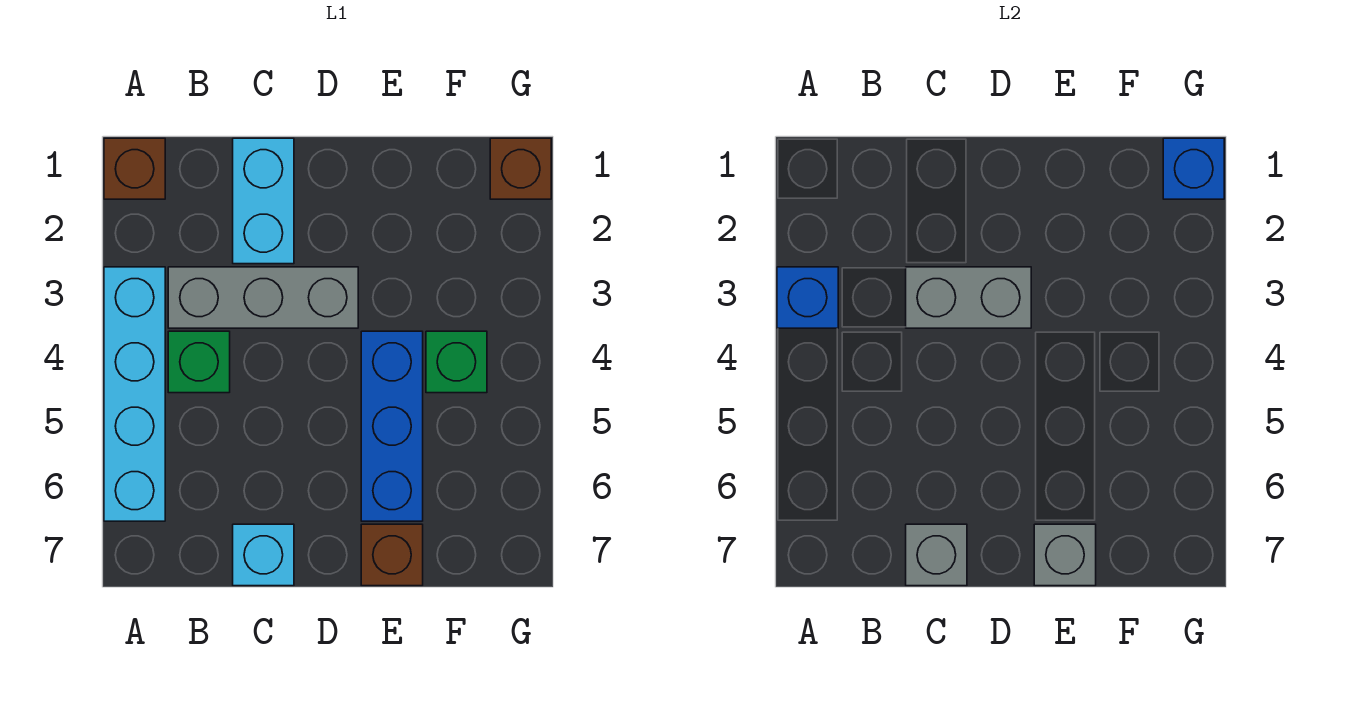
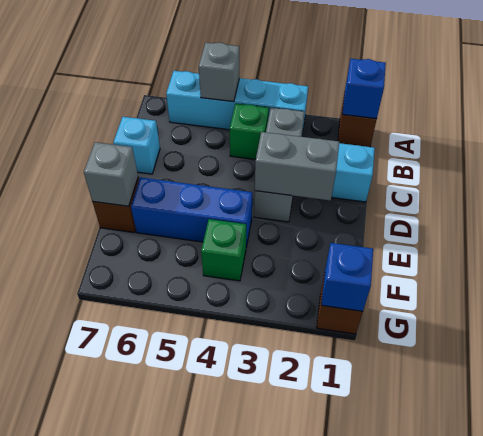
blue brick A3 level 2 -> blue brick A1 level 2
grey brick C3:D3 level 2 -> grey brick D2:D3 level 2
grey brick C7 level 2 -> grey brick A5 level 2

